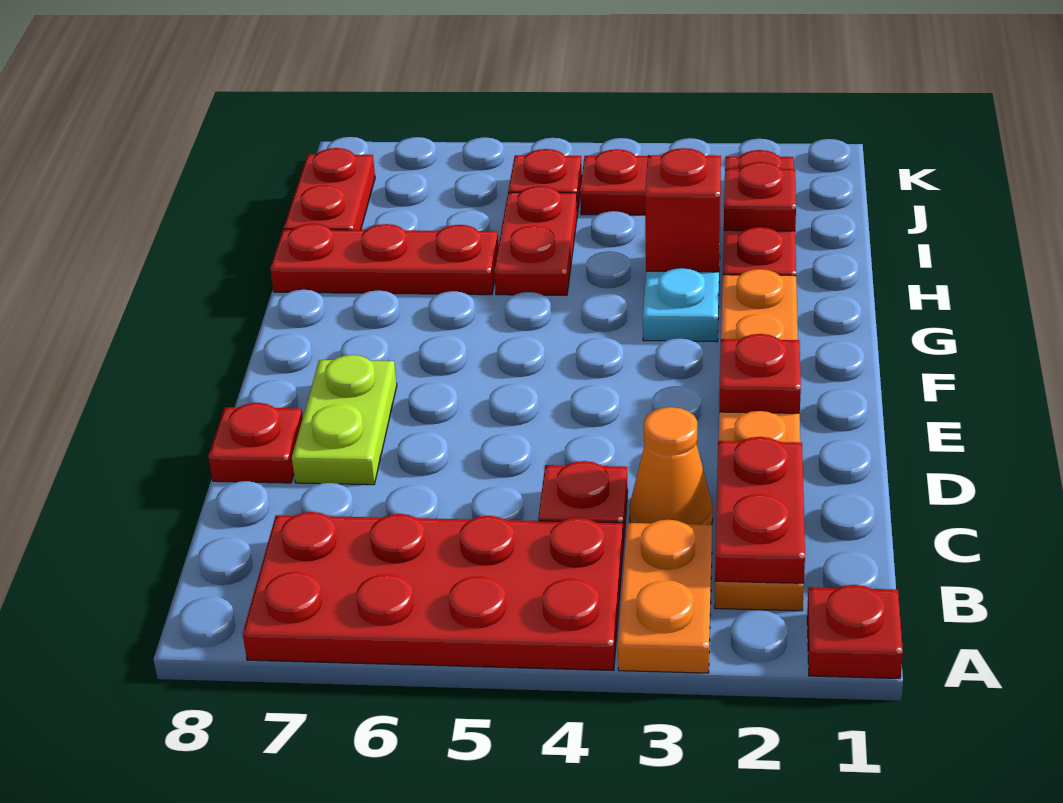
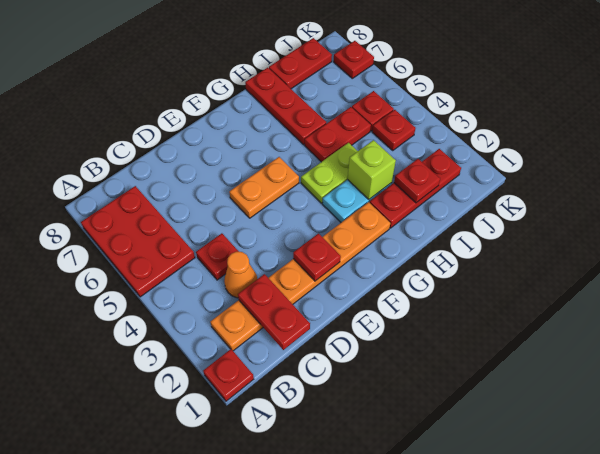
orange plate A3:B3 level 1 -> orange plate E5:F5 level 1
red plate A4:B7 level 1 -> red plate A5:B7 level 1
red plate B2:C2 level 2 -> red plate C1:C2 level 2
lime plate D7:E7 level 1 -> lime plate G4:H4 level 1
red plate D8 level 1 -> red plate K7 level 1
red brick H3 level 2 -> lime brick H3 level 2

